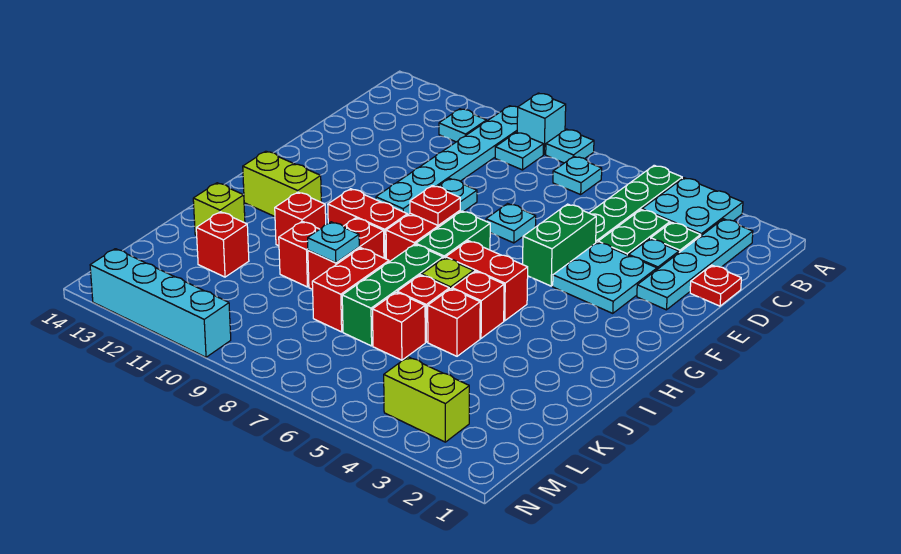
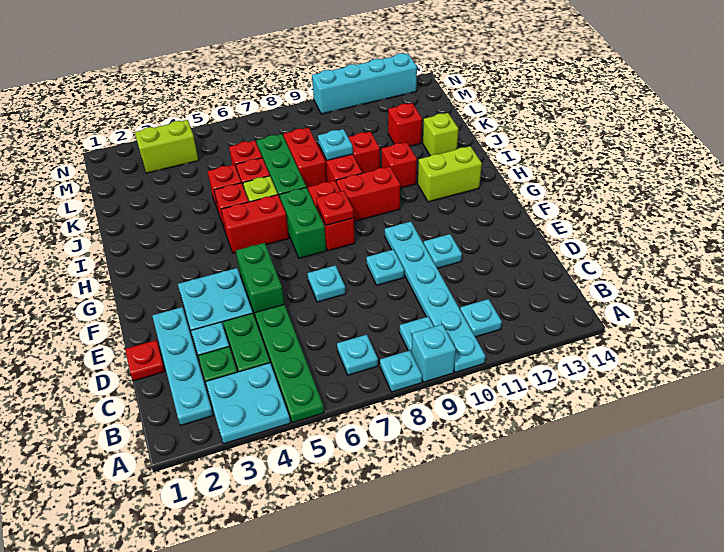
none -> cyan plate E11 level 1

